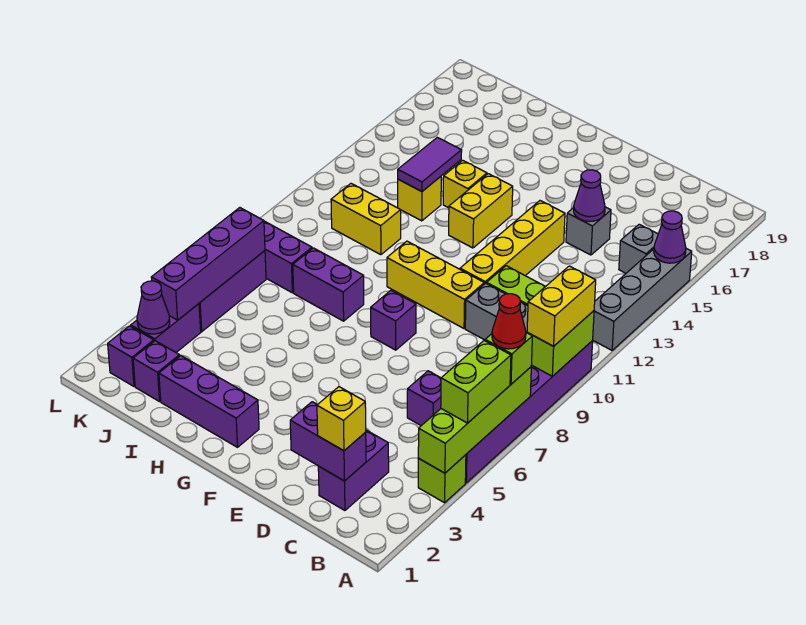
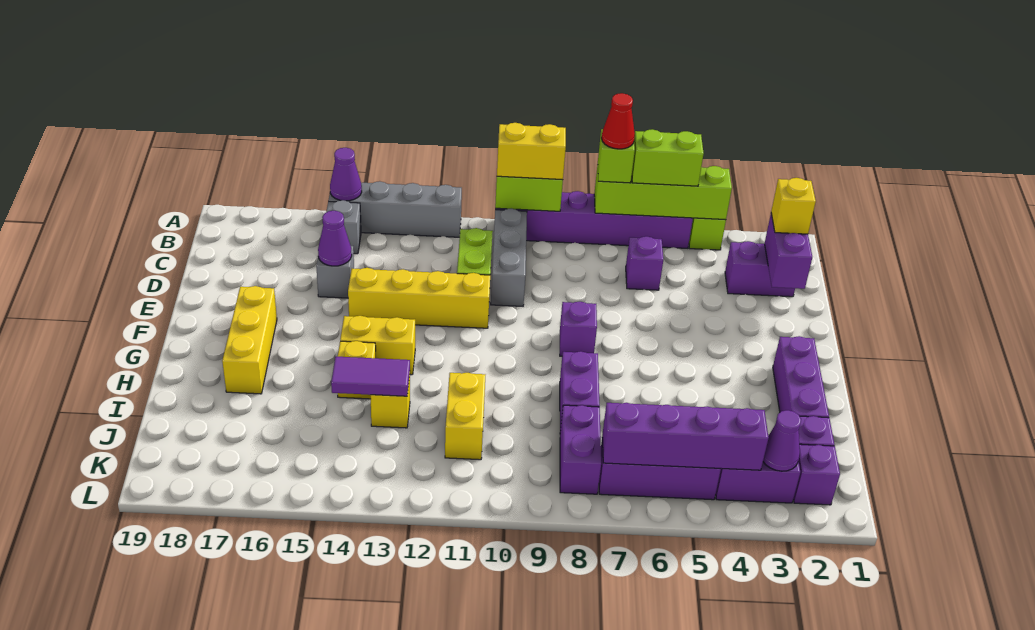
yellow brick E10:G10 level 1 -> yellow brick F17:H17 level 1

